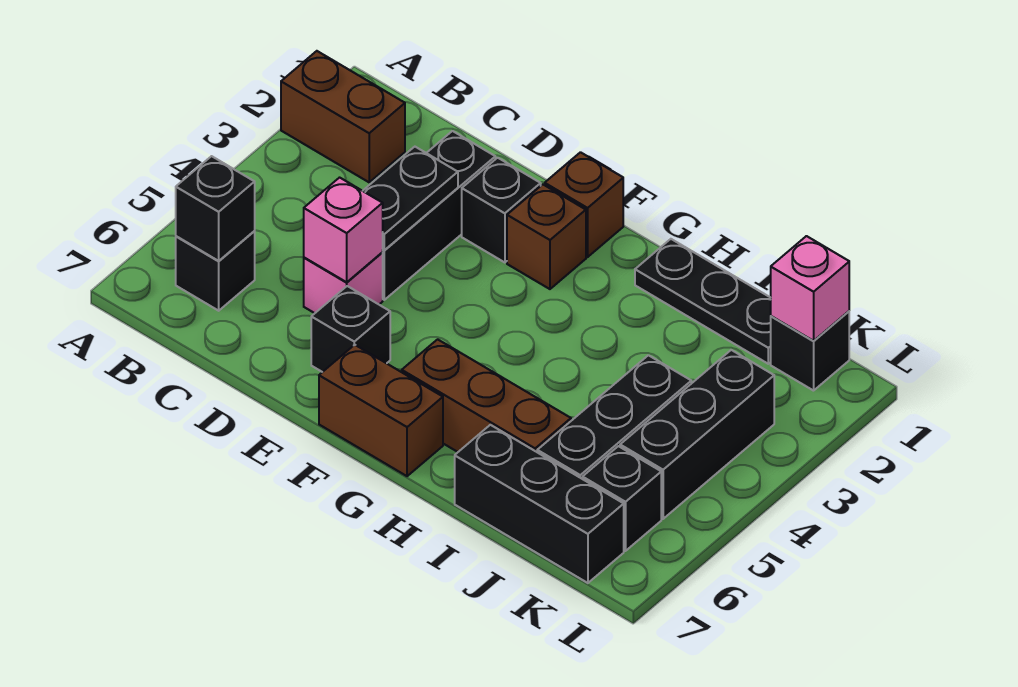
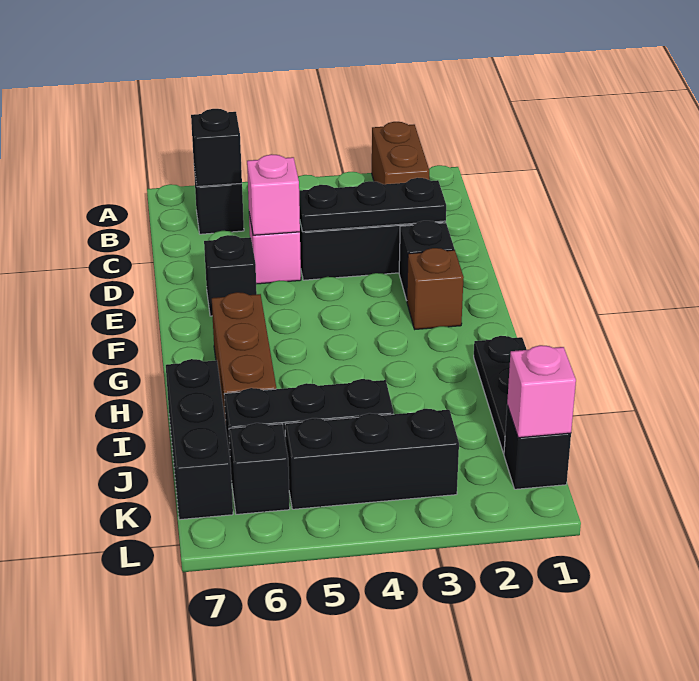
black plate D3:D4 level 2 -> black plate D2:D4 level 2
brown brick F1 level 1 -> none
brown brick F7:G7 level 1 -> none

